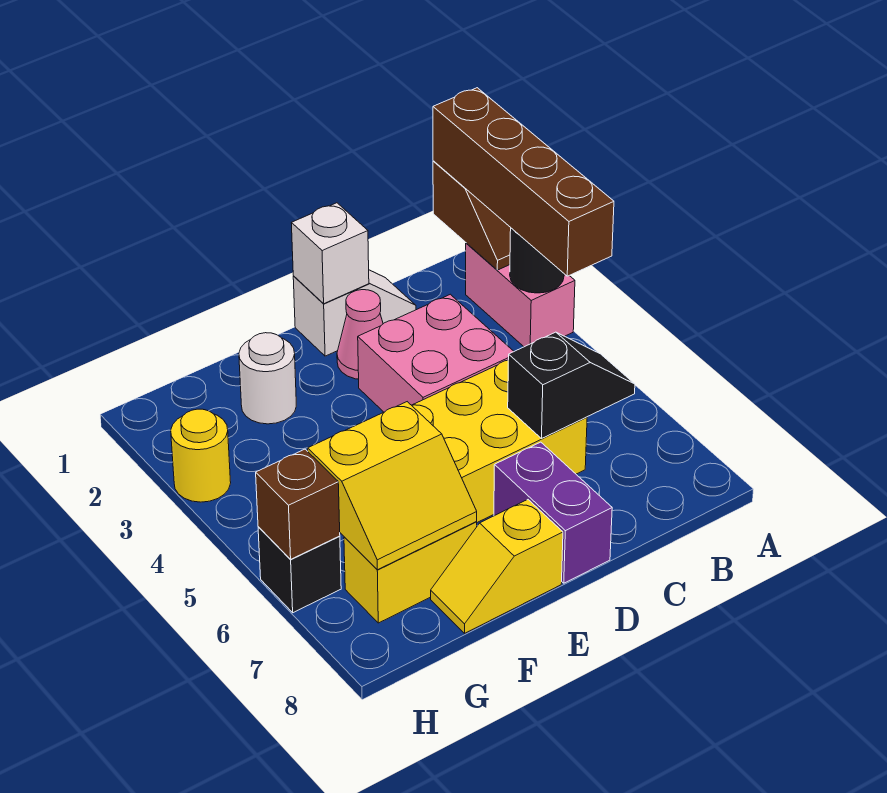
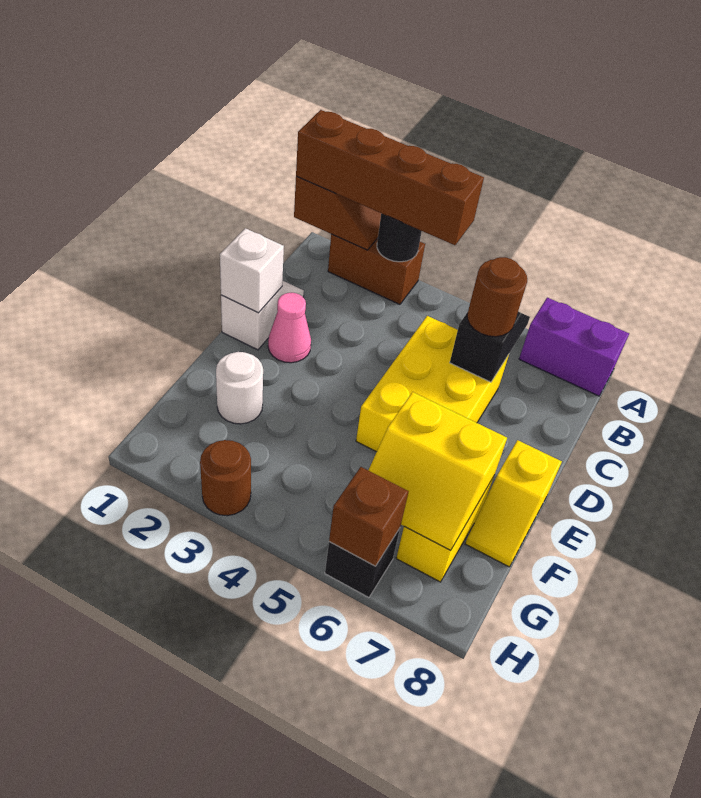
pink brick A2:A3 level 1 -> brown brick A2:A3 level 1
pink brick C3:D4 level 1 -> none
none -> brown round brick C6 level 3
purple brick D7:D8 level 1 -> purple brick A7:A8 level 1
yellow slope F6:G7 level 2 top 6 -> yellow slope F6:G7 level 2 top F
yellow round brick H3 level 1 -> brown round brick H3 level 1

